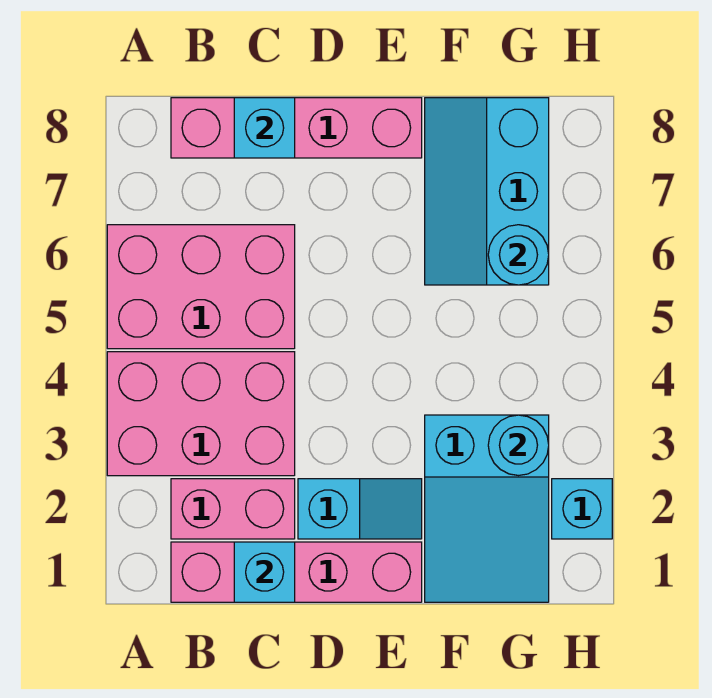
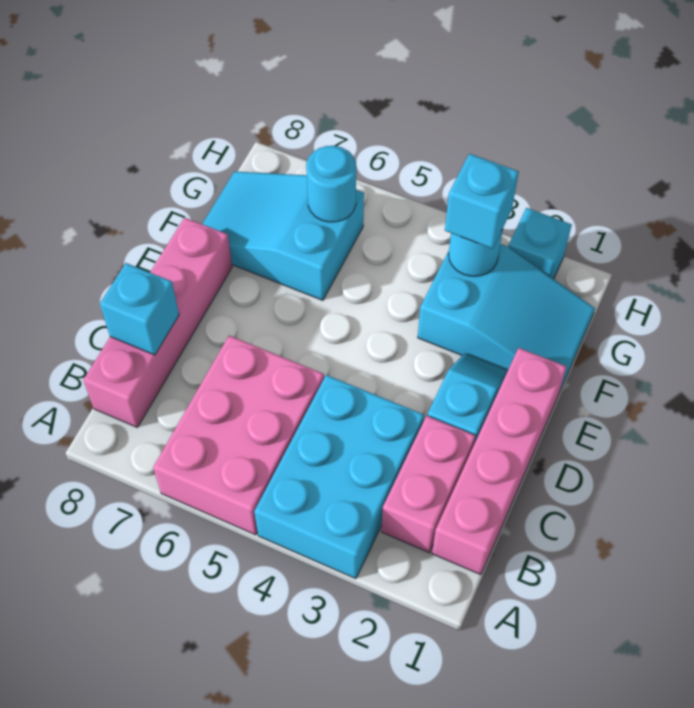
pink brick A3:C4 level 1 -> cyan brick A3:C4 level 1
cyan brick C1 level 2 -> cyan brick G3 level 3
cyan slope F6:G8 level 1 top G -> cyan slope F6:G8 level 1 top 6

